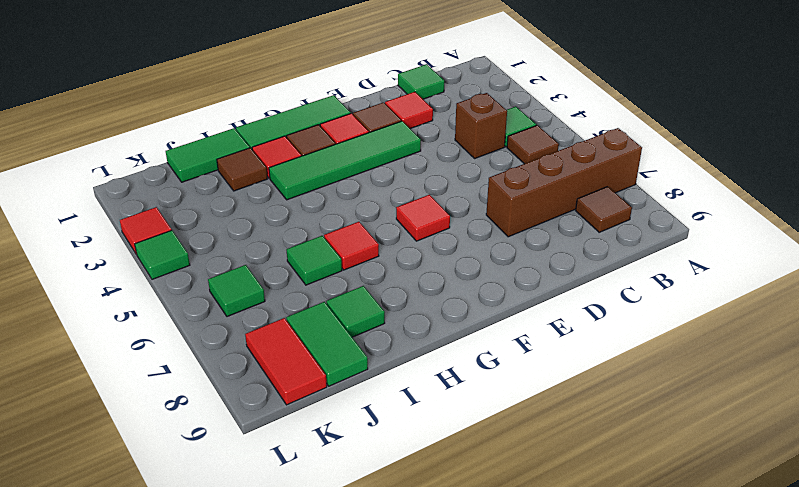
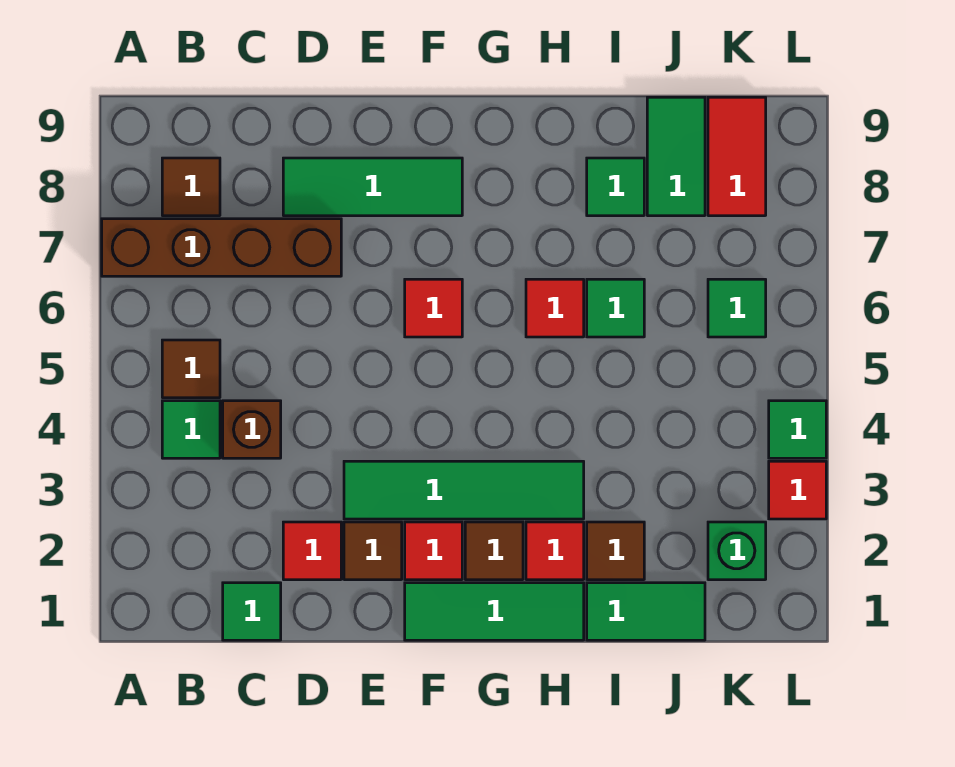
none -> green tile D8:F8 level 1
none -> green brick K2 level 1

